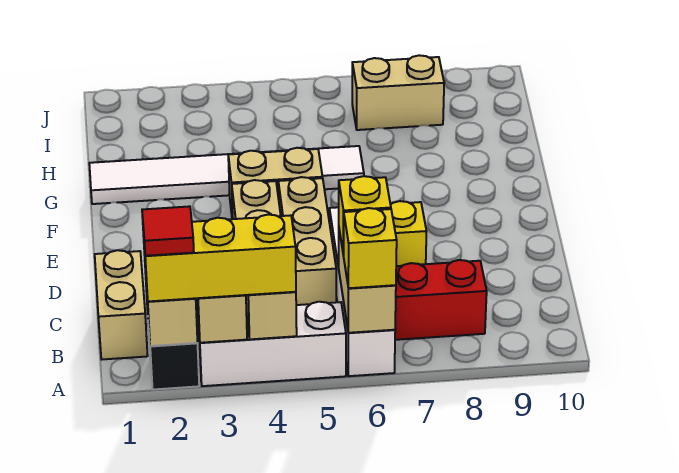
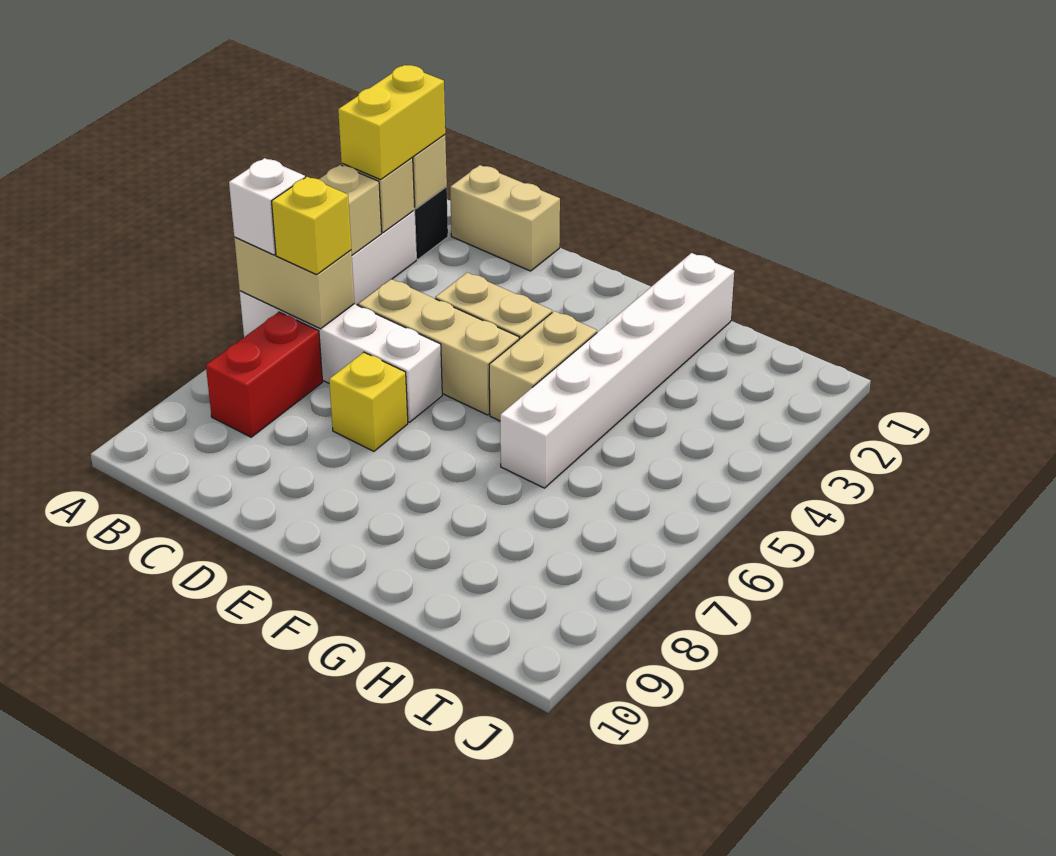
yellow brick A2:A4 level 3 -> yellow brick A2:A3 level 3
red tile A2 level 4 -> none
yellow brick A6 level 3 -> white brick A6 level 3
white tile G1:G6 level 1 -> white brick G1:G6 level 1
tan brick I7:I8 level 1 -> none

